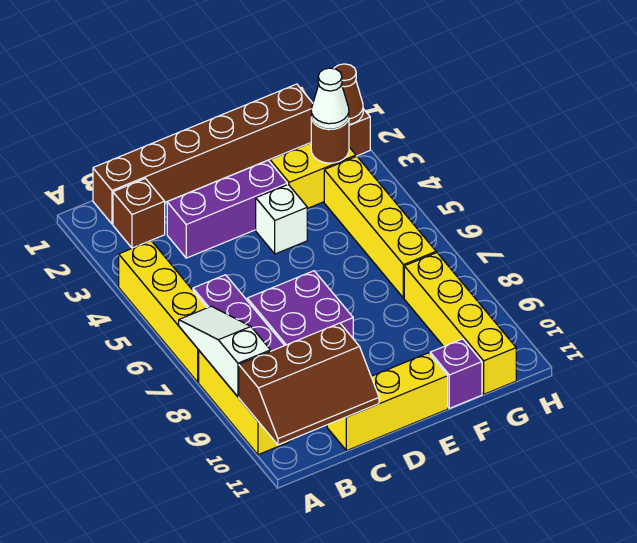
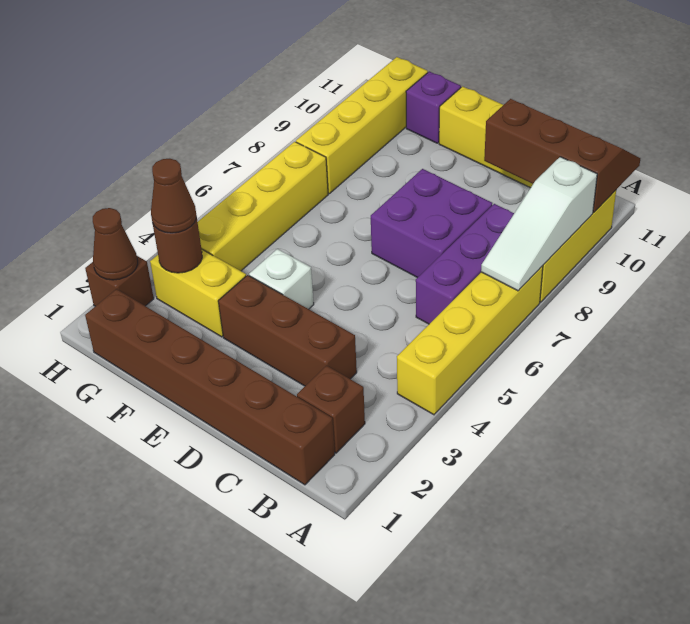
purple brick C3:E3 level 1 -> brown brick C3:E3 level 1
white cone G3 level 3 -> brown cone G3 level 3

